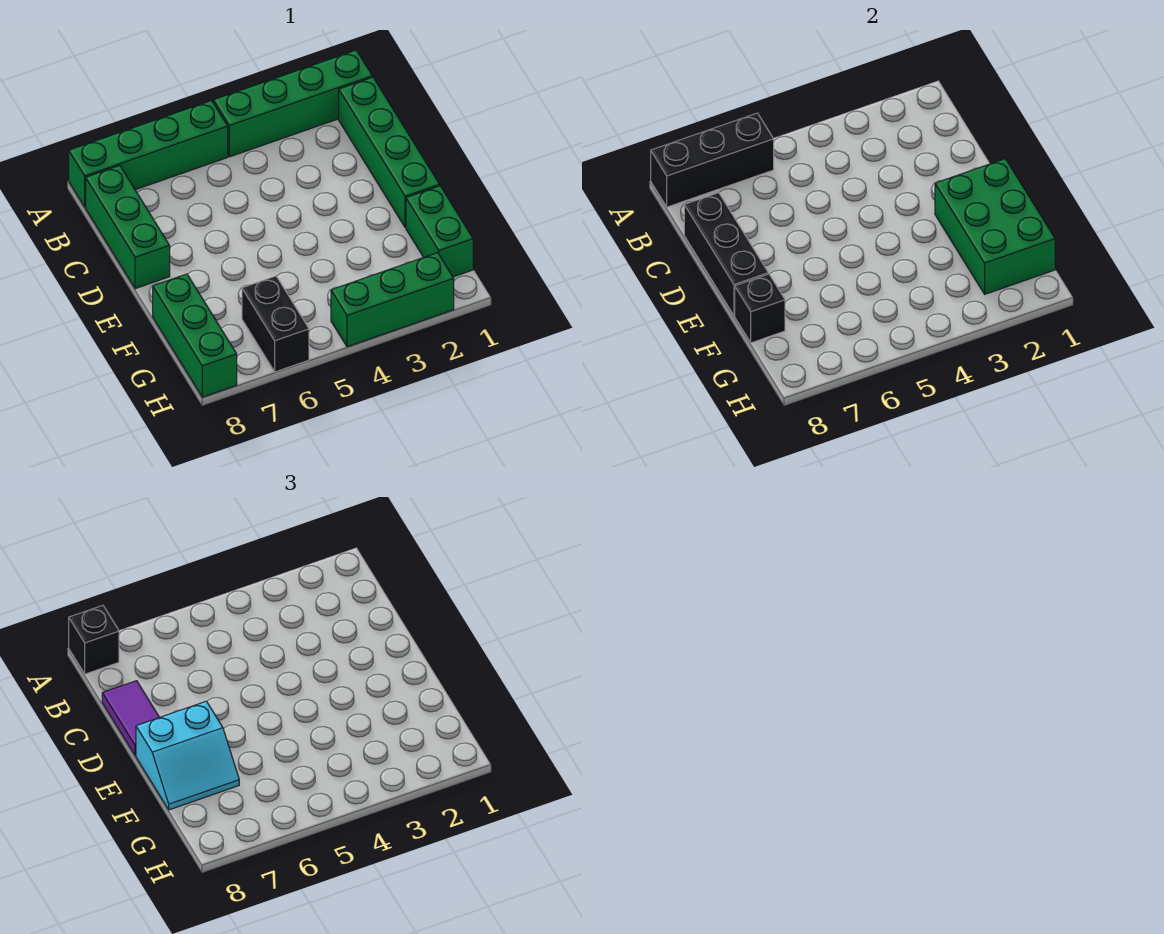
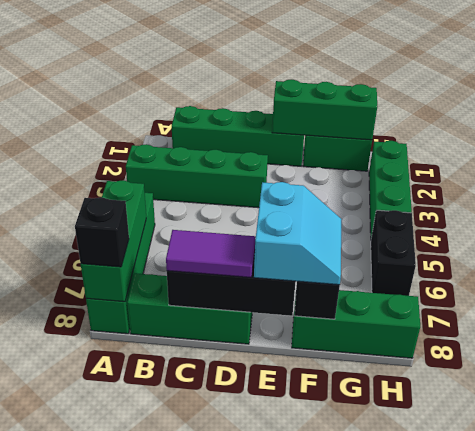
green brick A1:A4 level 1 -> green brick A3:D3 level 1
black brick A6:A8 level 2 -> green brick A6:A8 level 2
green brick E1:G2 level 2 -> green brick E1:G1 level 2
black brick G6:H6 level 1 -> black brick H5:H6 level 1

